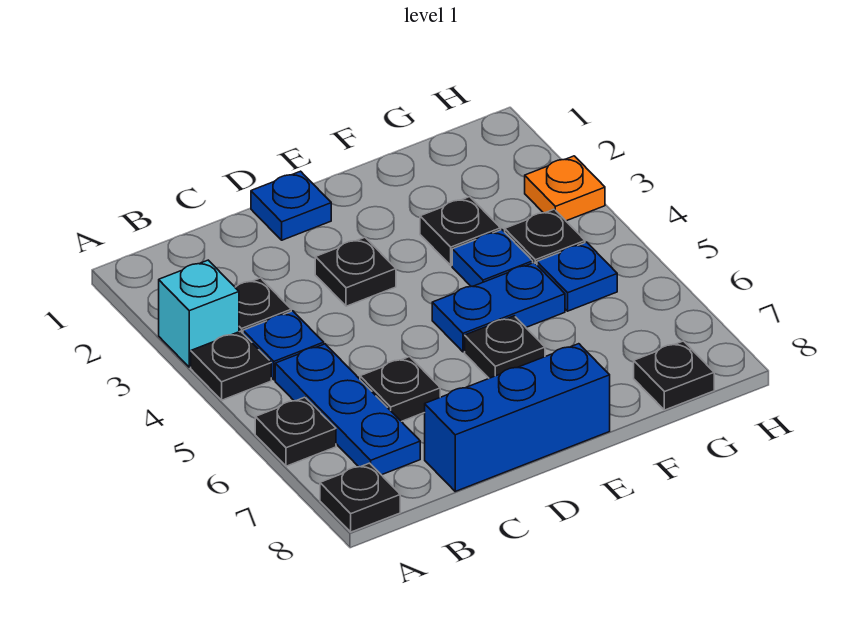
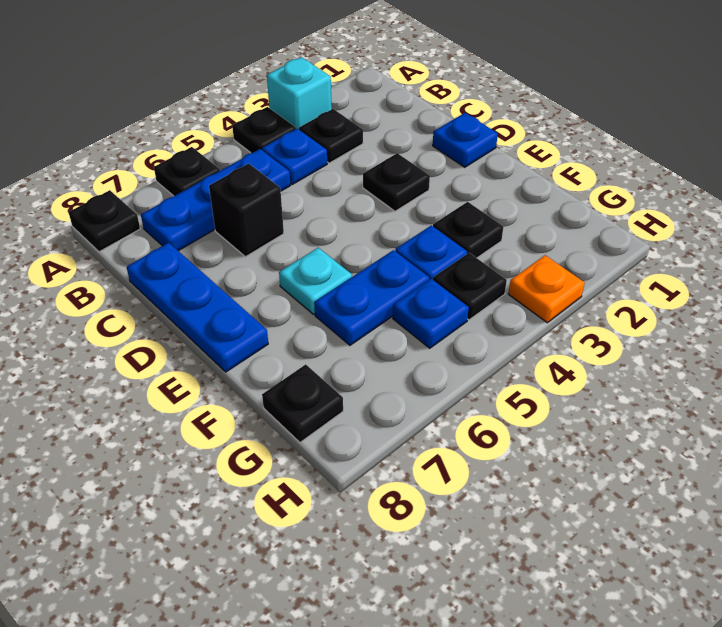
black plate C6 level 1 -> black brick C6 level 1
blue brick C8:E8 level 1 -> blue plate C8:E8 level 1
blue plate E5:F5 level 1 -> blue plate F5:F6 level 1
black plate E6 level 1 -> cyan plate E6 level 1

